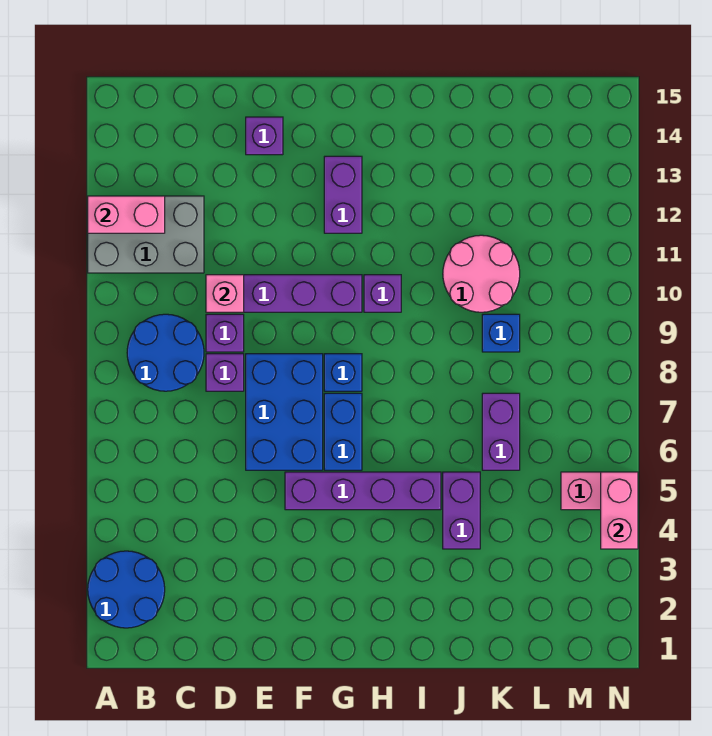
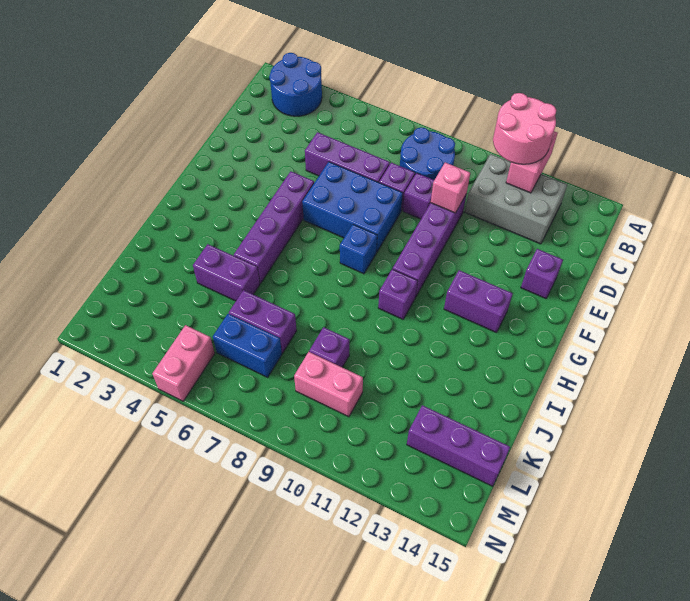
grey brick A11:C12 level 1 -> grey brick B11:C13 level 1
none -> purple brick D5:D7 level 1
blue brick G6:G7 level 1 -> blue brick L6:L7 level 1
pink round brick J10:K11 level 1 -> pink round brick A11:B12 level 3
blue brick K9 level 1 -> purple brick K9 level 1
none -> purple brick L13:L15 level 1
pink brick N4:N5 level 2 -> pink brick L9:L10 level 1

